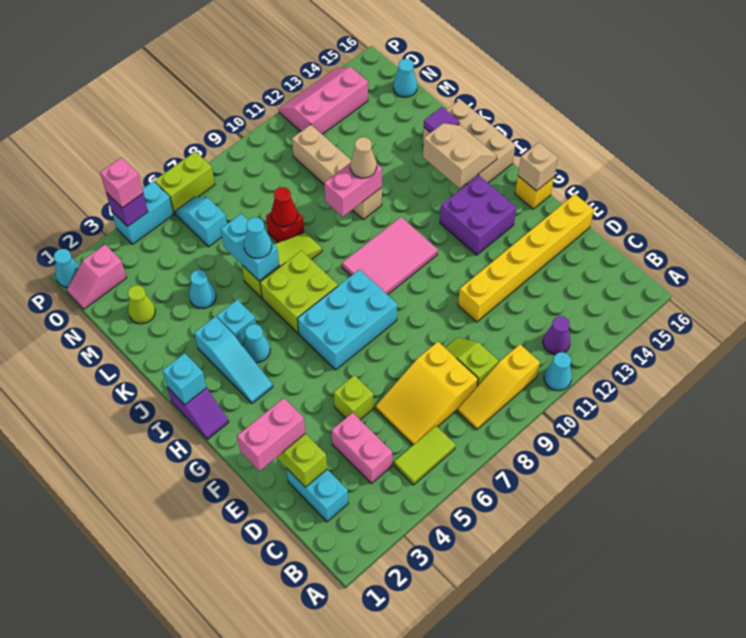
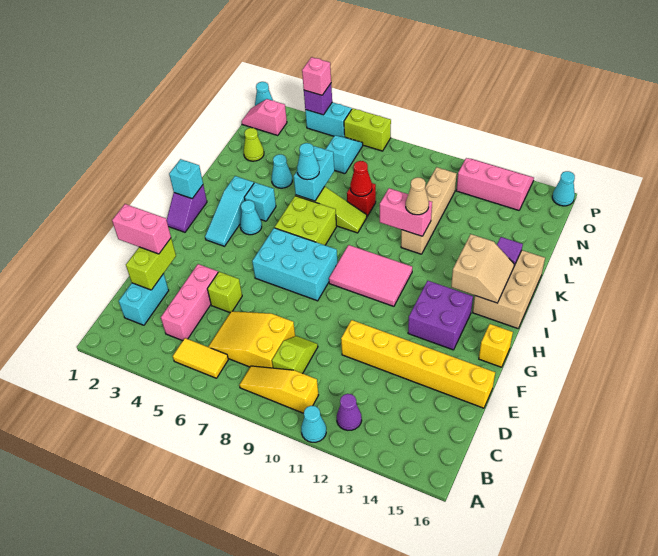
lime tile B5:B6 level 1 -> yellow tile B5:B6 level 1
pink brick C4:D4 level 1 -> pink brick C4:E4 level 1
tan brick G16 level 2 -> none
cyan cone N16 level 1 -> cyan cone P16 level 1

